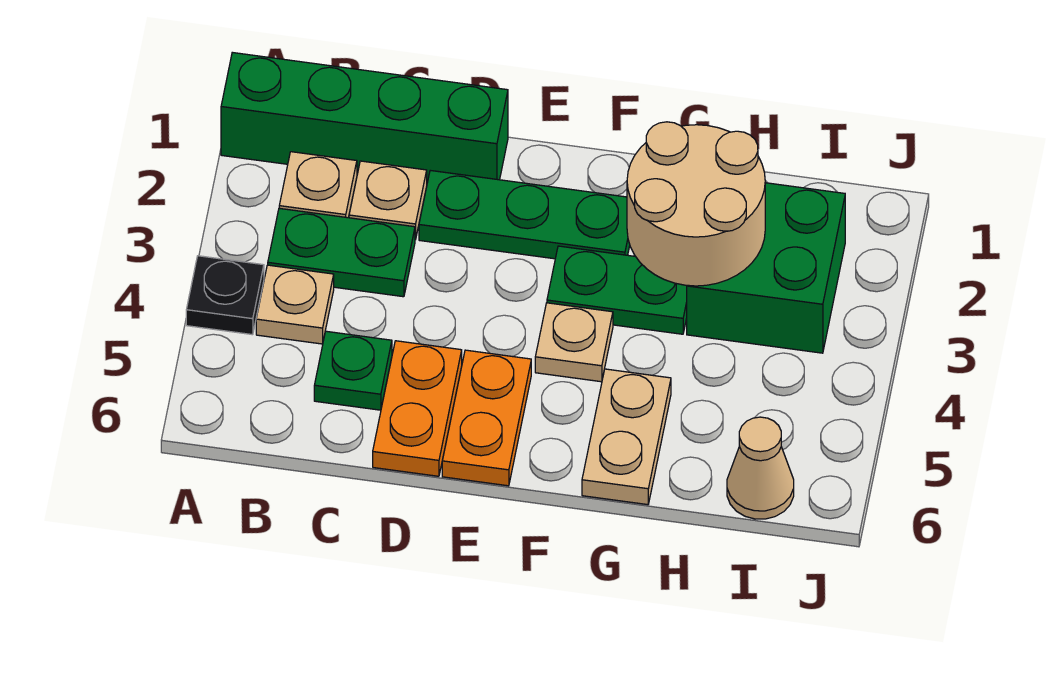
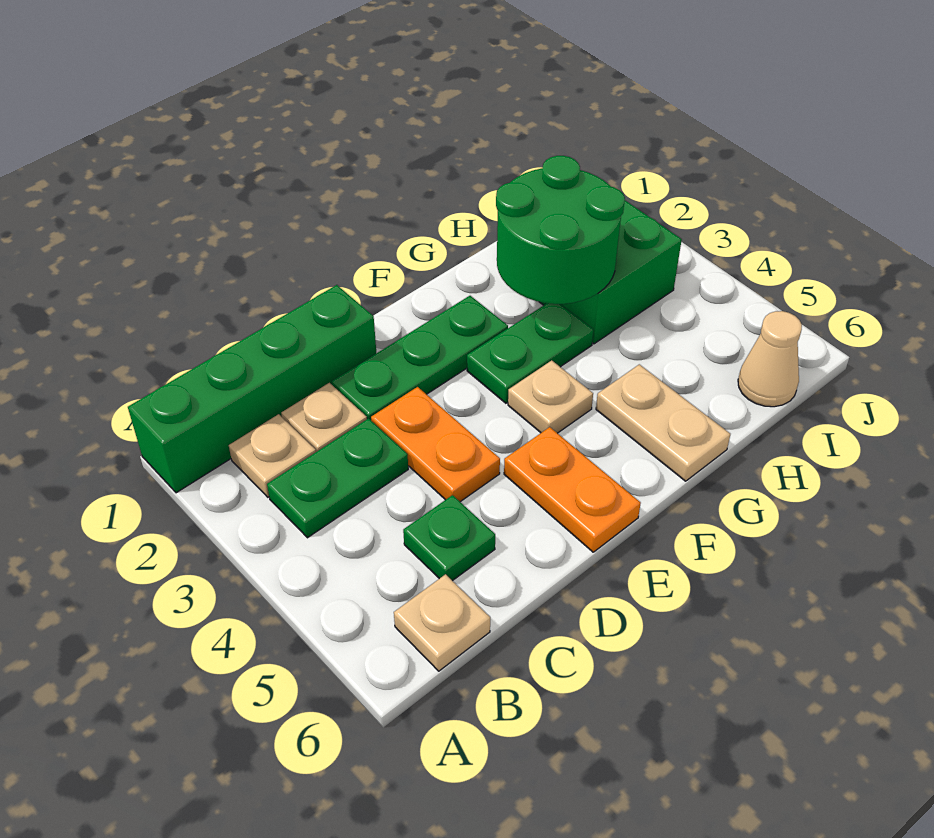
black plate A4 level 1 -> none
tan plate B4 level 1 -> tan plate B6 level 1
orange plate D5:D6 level 1 -> orange plate D3:D4 level 1
tan round brick G2:H3 level 2 -> green round brick G2:H3 level 2

